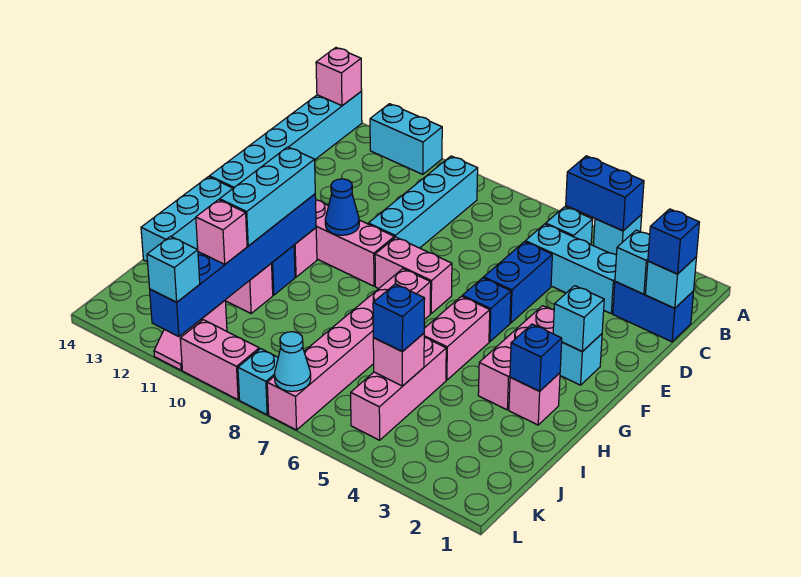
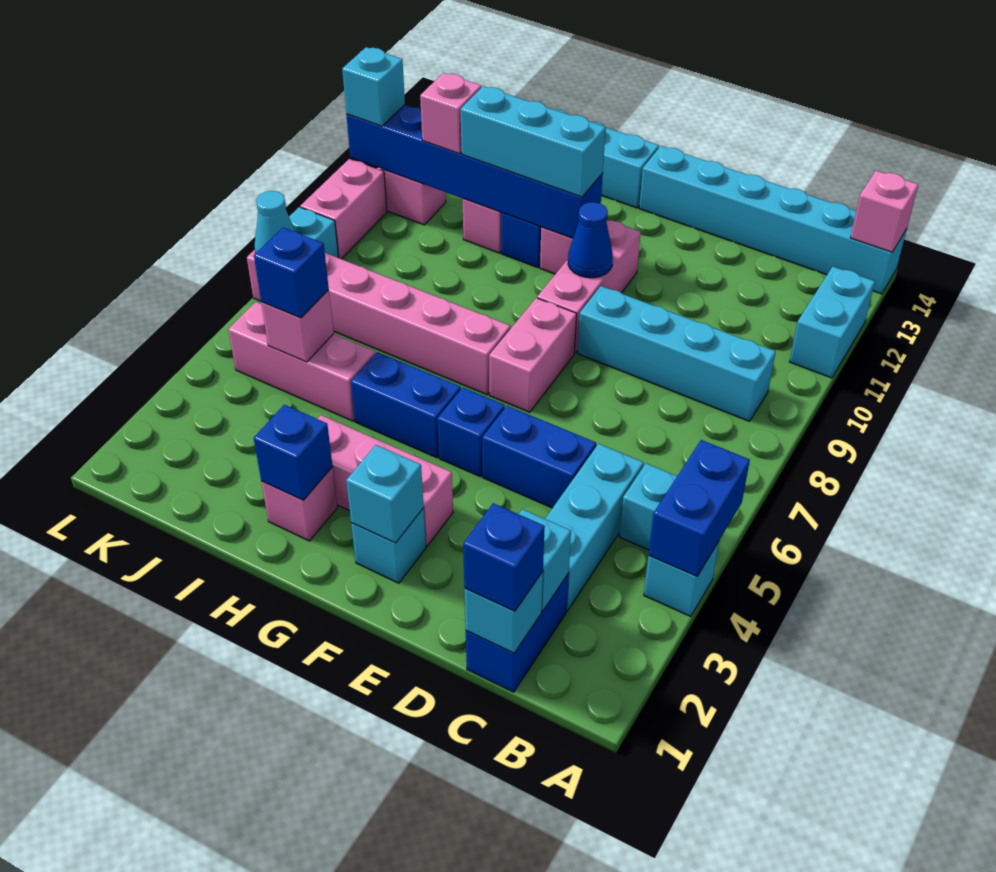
pink brick G5:H5 level 1 -> blue brick G5:H5 level 1

